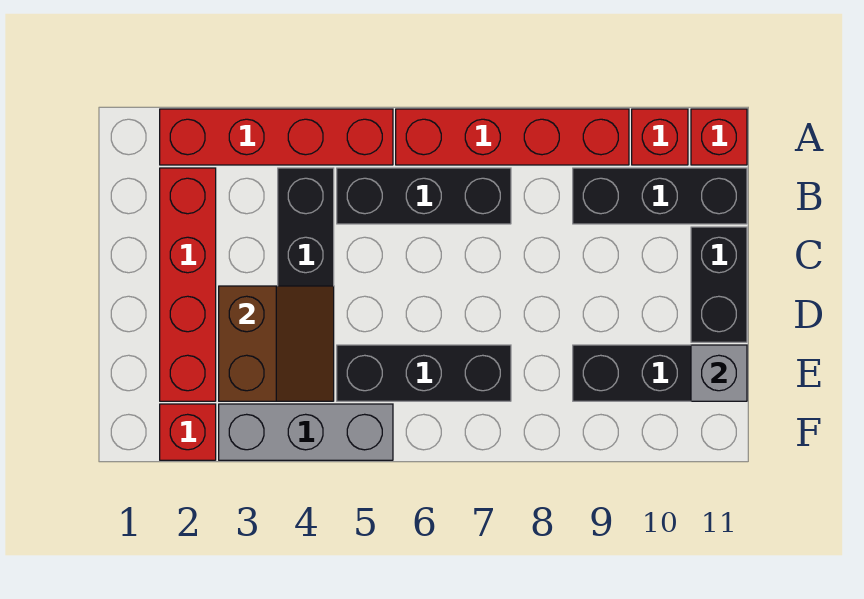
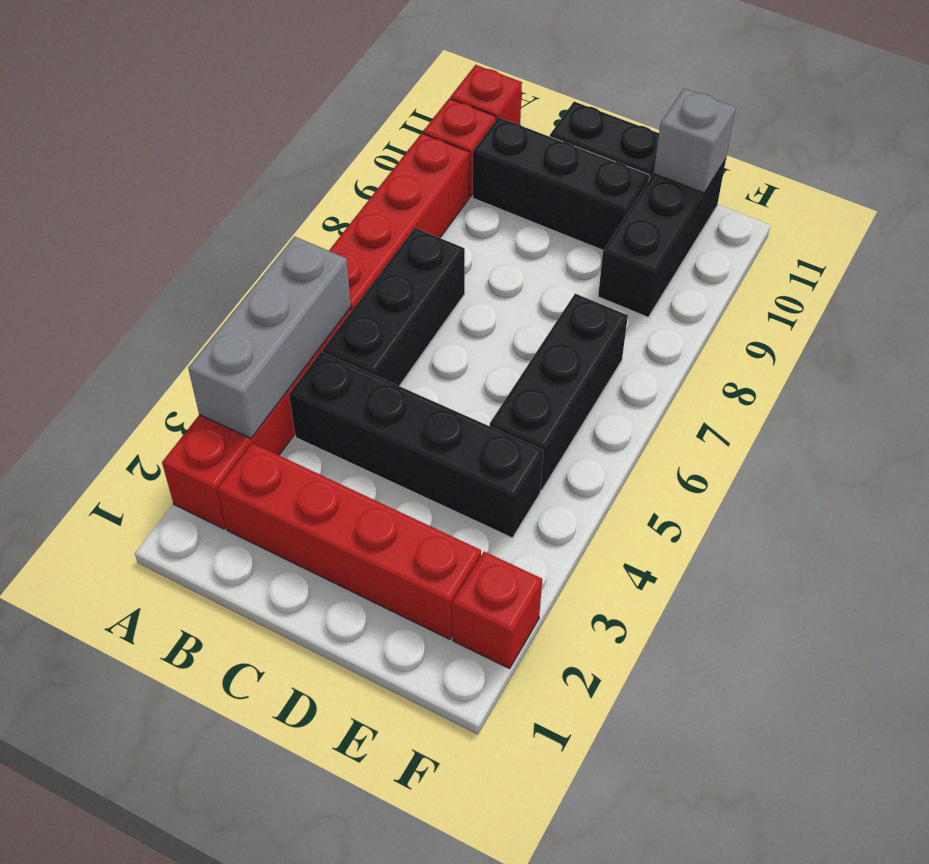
black brick B9:B11 level 1 -> black brick B10:D10 level 1
brown slope D3:E4 level 2 top 3 -> none
grey brick F3:F5 level 1 -> grey brick A3:A5 level 2

